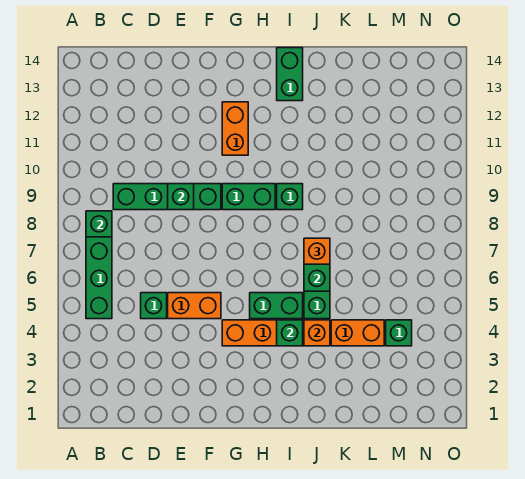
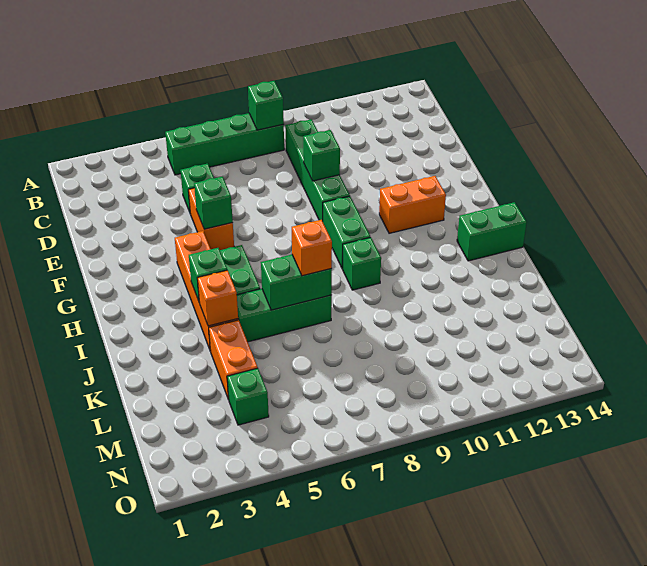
none -> green brick F5 level 2

